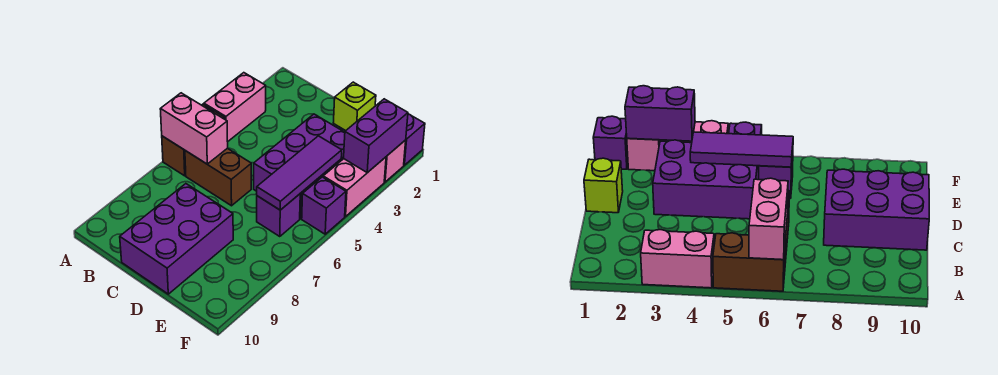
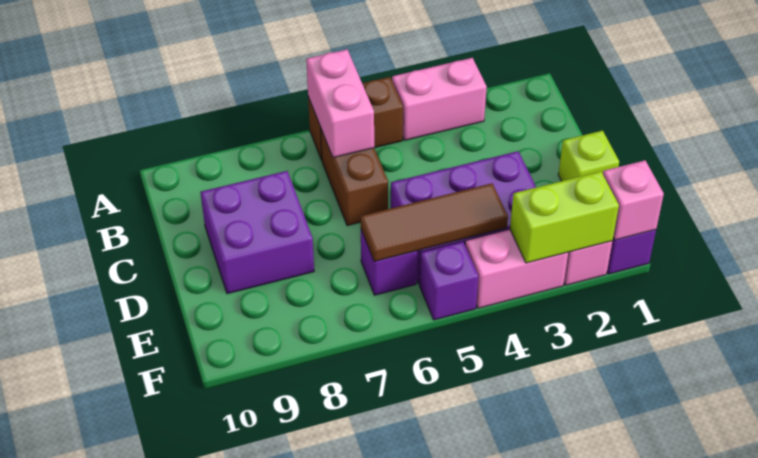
purple brick C8:D10 level 1 -> purple brick C8:D9 level 1
purple tile E4:E6 level 2 -> brown tile E4:E6 level 2
none -> pink brick F1 level 2
purple brick F2:F3 level 2 -> lime brick F2:F3 level 2

